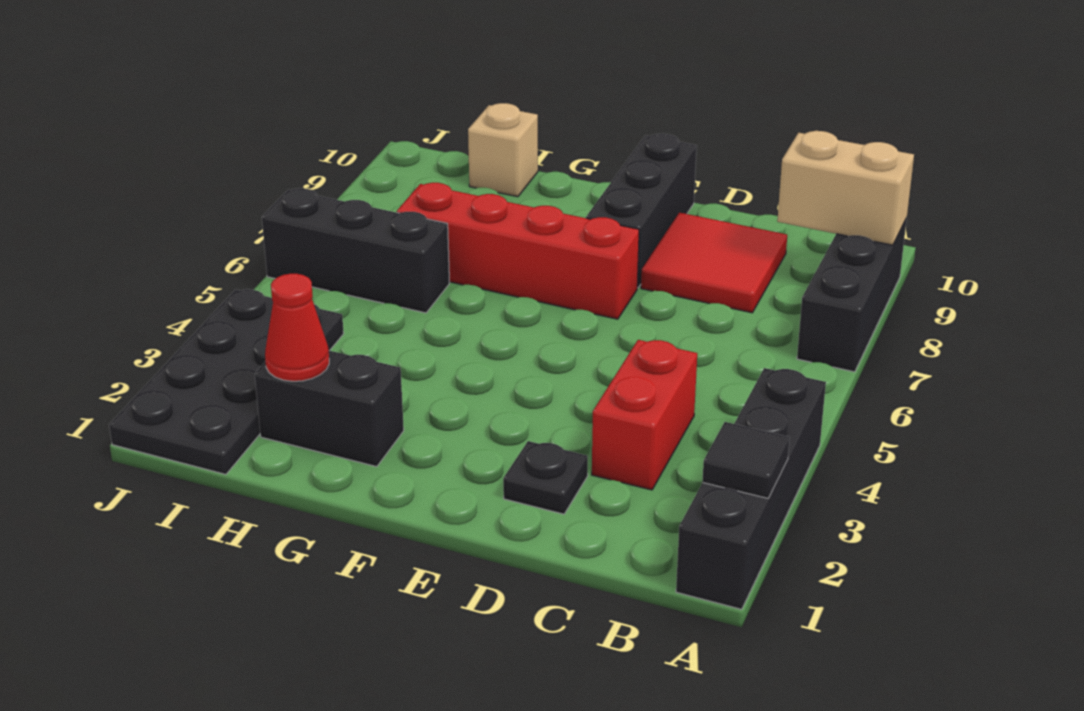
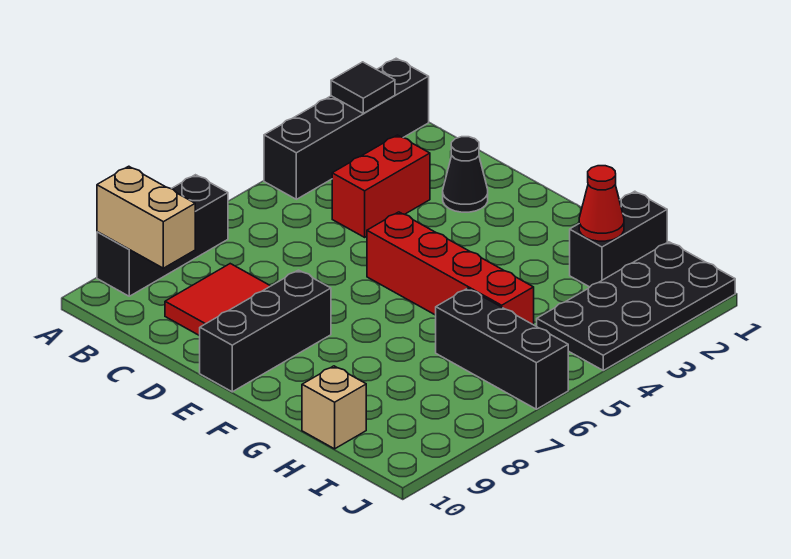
black plate D2 level 1 -> black cone D2 level 1
red brick E7:H7 level 1 -> red brick E5:H5 level 1
black brick G2:H2 level 1 -> black brick H1:H2 level 1

